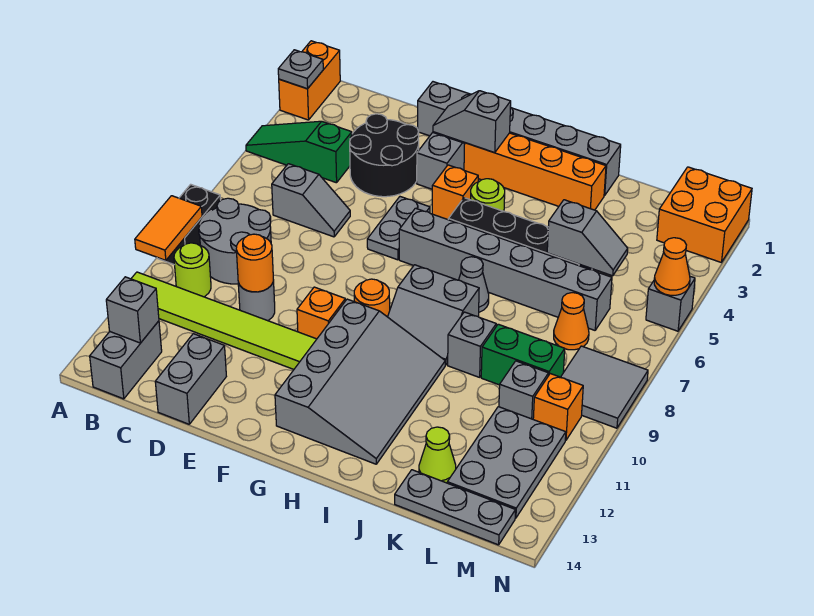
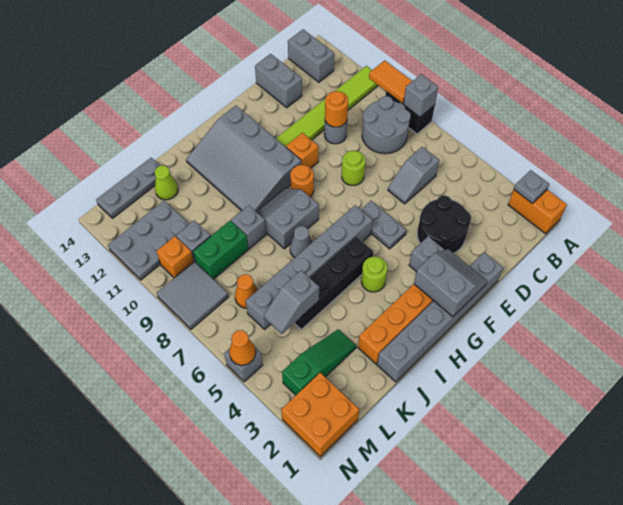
green slope A4:C4 level 1 top C -> green slope K3:M3 level 1 top M
lime round brick B10 level 1 -> lime round brick E8 level 1
grey brick B13 level 2 -> grey brick A8 level 2
grey slope F2:G2 level 2 top G -> grey slope F1:G2 level 2 top G
orange brick G4 level 1 -> none
grey plate L11:M13 level 1 -> grey plate L11:N12 level 1

